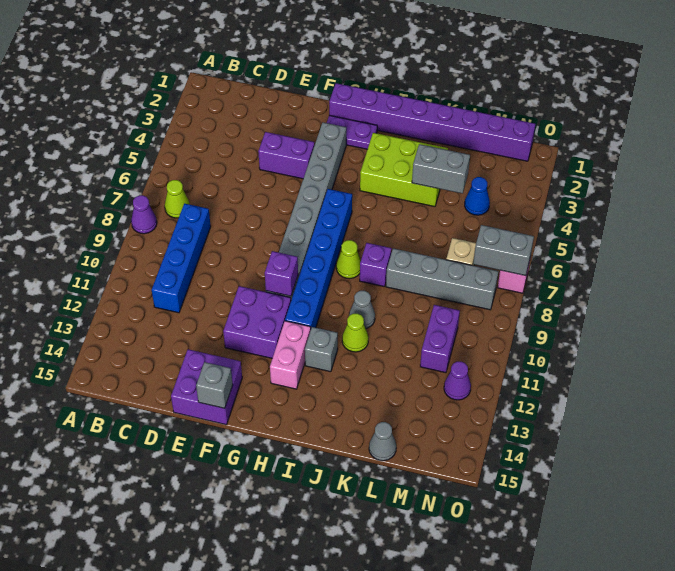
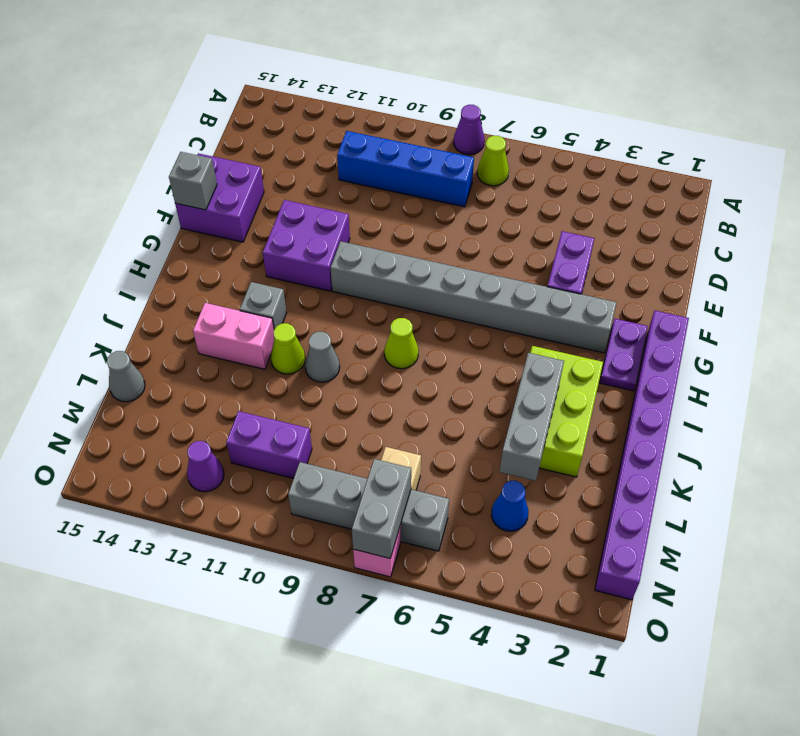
purple brick G10 level 2 -> none
blue brick H6:H11 level 1 -> none
pink brick H12:H13 level 1 -> pink brick J12:J13 level 1
purple brick J8 level 1 -> none
grey brick K4:L4 level 2 -> grey brick J4:L4 level 2
grey brick K8:N8 level 1 -> grey brick N6:N9 level 1

